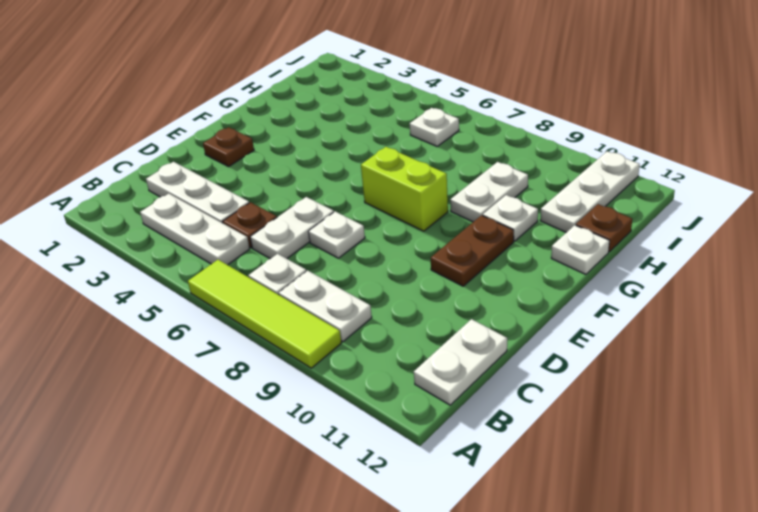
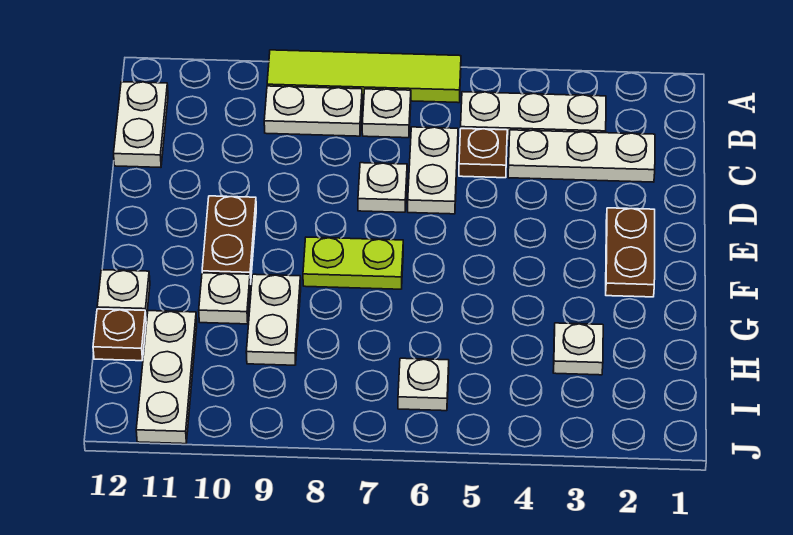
brown plate E2 level 1 -> brown plate E2:F2 level 1
lime brick F7:F8 level 1 -> lime plate F7:F8 level 1
none -> white plate H3 level 1

